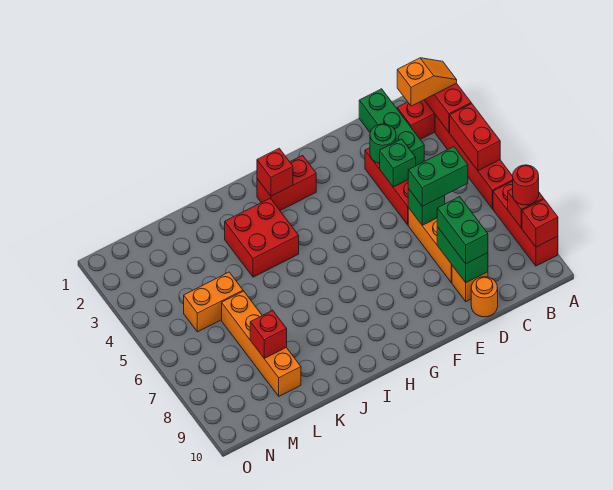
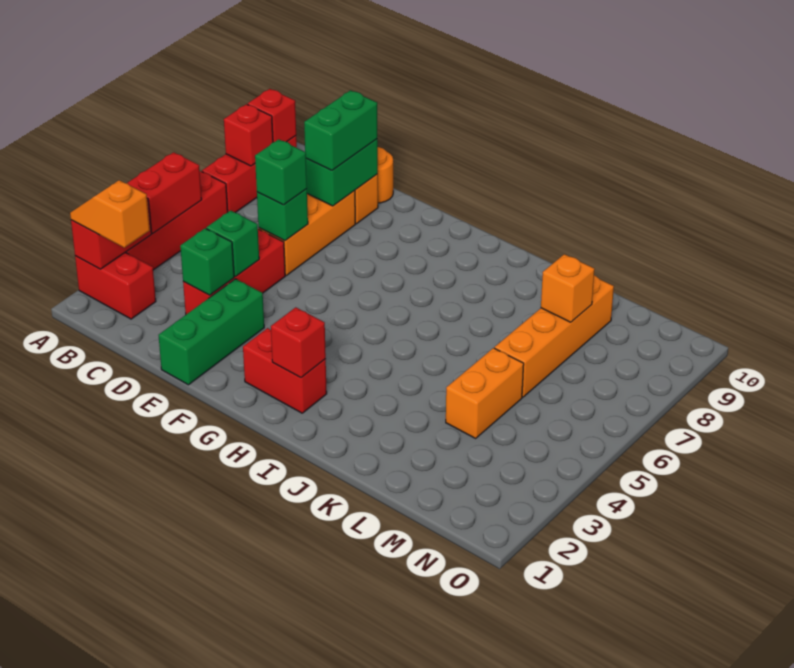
red round brick A8 level 3 -> none
green brick C1:C3 level 1 -> green brick E1:E3 level 1
green brick C6:D6 level 3 -> green brick D6 level 3
green round brick D3 level 2 -> green brick D3 level 2
red brick I3:J4 level 1 -> none
orange brick L5:M5 level 1 -> orange brick L4:L5 level 1
red brick L8 level 2 -> orange brick L8 level 2

